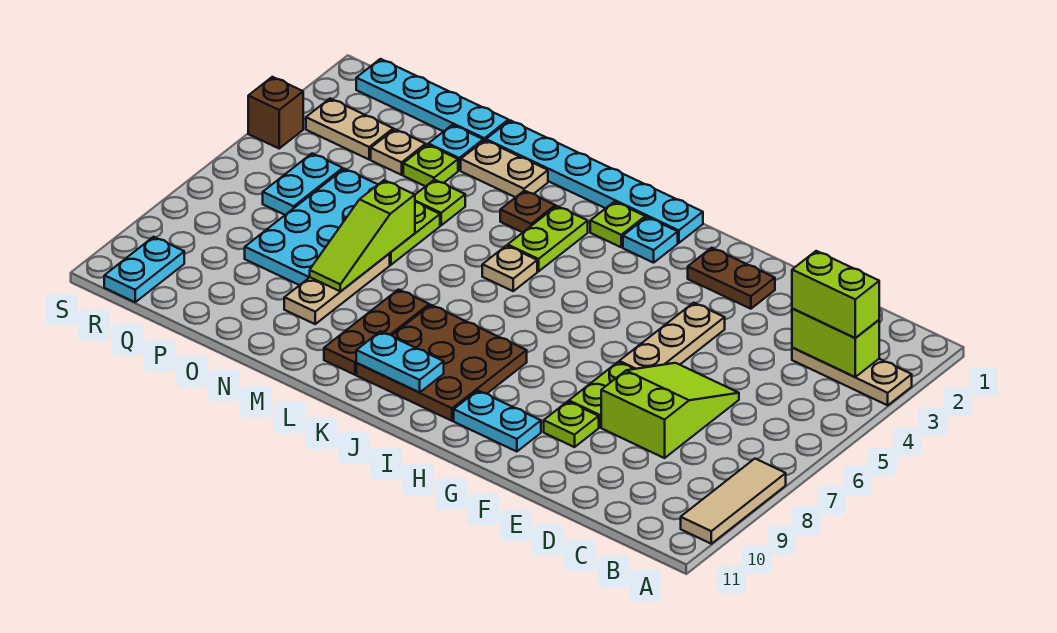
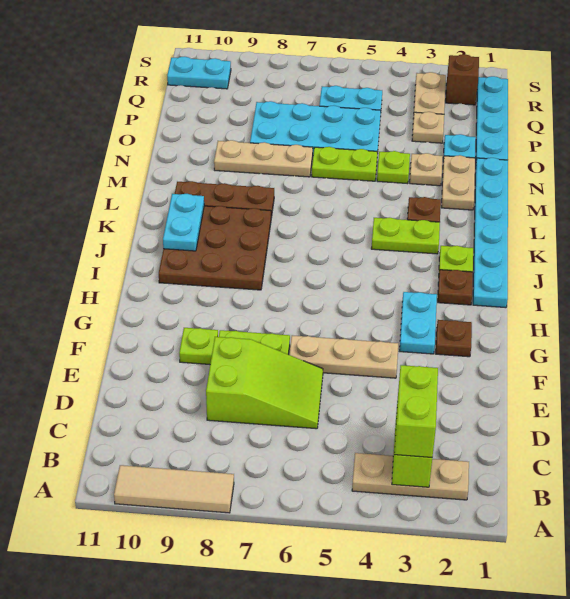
tan plate A3:C3 level 1 -> tan plate B2:B4 level 1
brown plate F2:G2 level 1 -> brown plate G2 level 1
cyan plate G10:H10 level 1 -> cyan plate G3:H3 level 1
cyan plate I2 level 1 -> brown plate I2 level 1
tan plate K5 level 1 -> tan plate N3 level 1
lime slope N6:N8 level 2 top 6 -> none
lime plate O3 level 1 -> none
brown brick S4 level 1 -> brown brick R2 level 1

